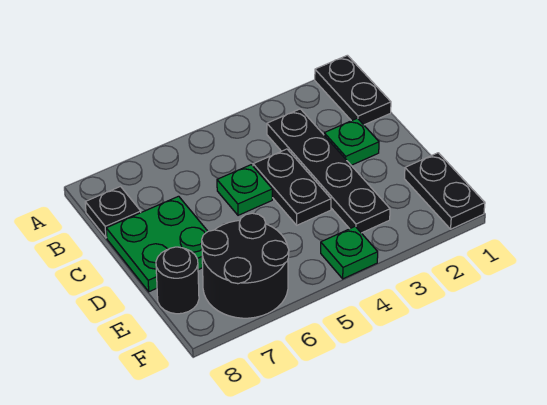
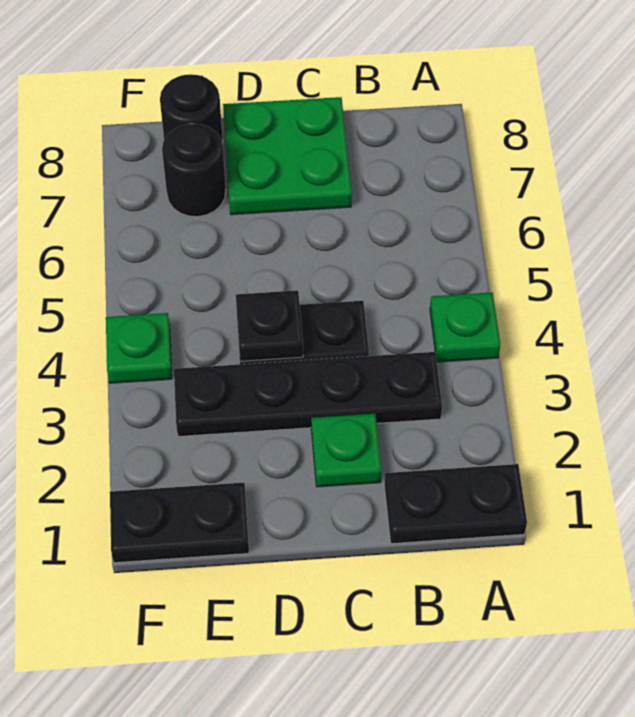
black plate B8 level 1 -> black plate D4 level 2
green plate C5 level 1 -> green plate A4 level 1
black round brick E6:F7 level 1 -> black round brick E7 level 1

